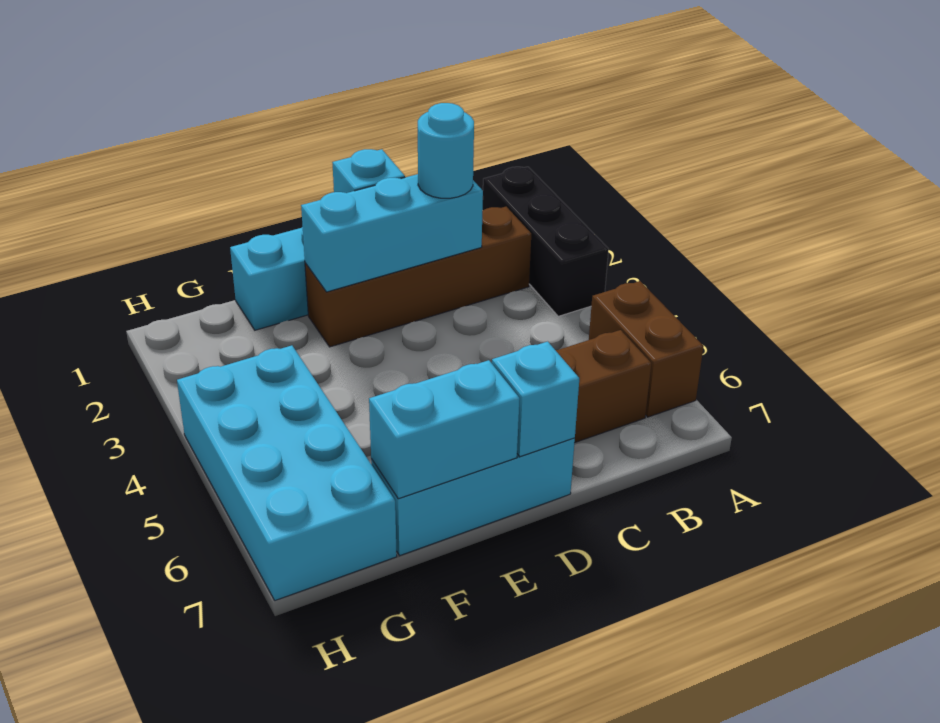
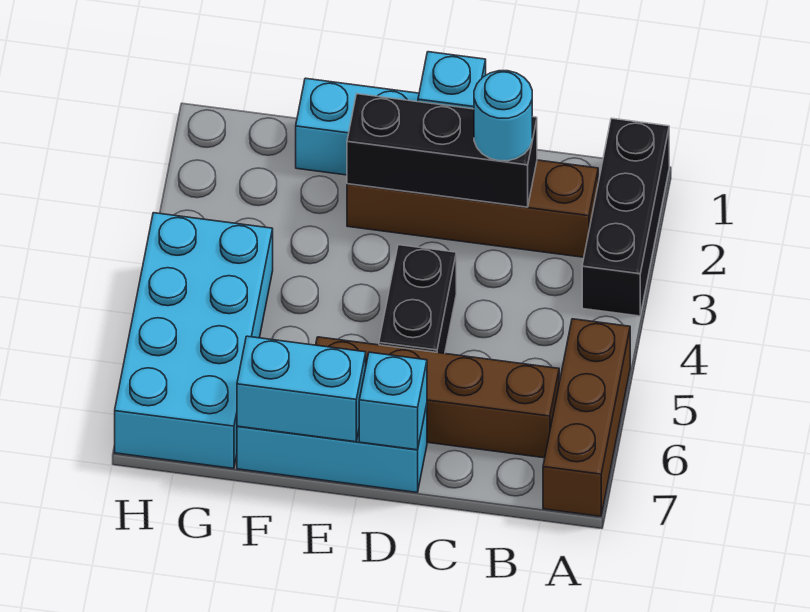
brown brick A5:A6 level 1 -> brown brick A5:A7 level 1
cyan brick C2:E2 level 2 -> black brick C2:E2 level 2
none -> black brick D4:D5 level 1

